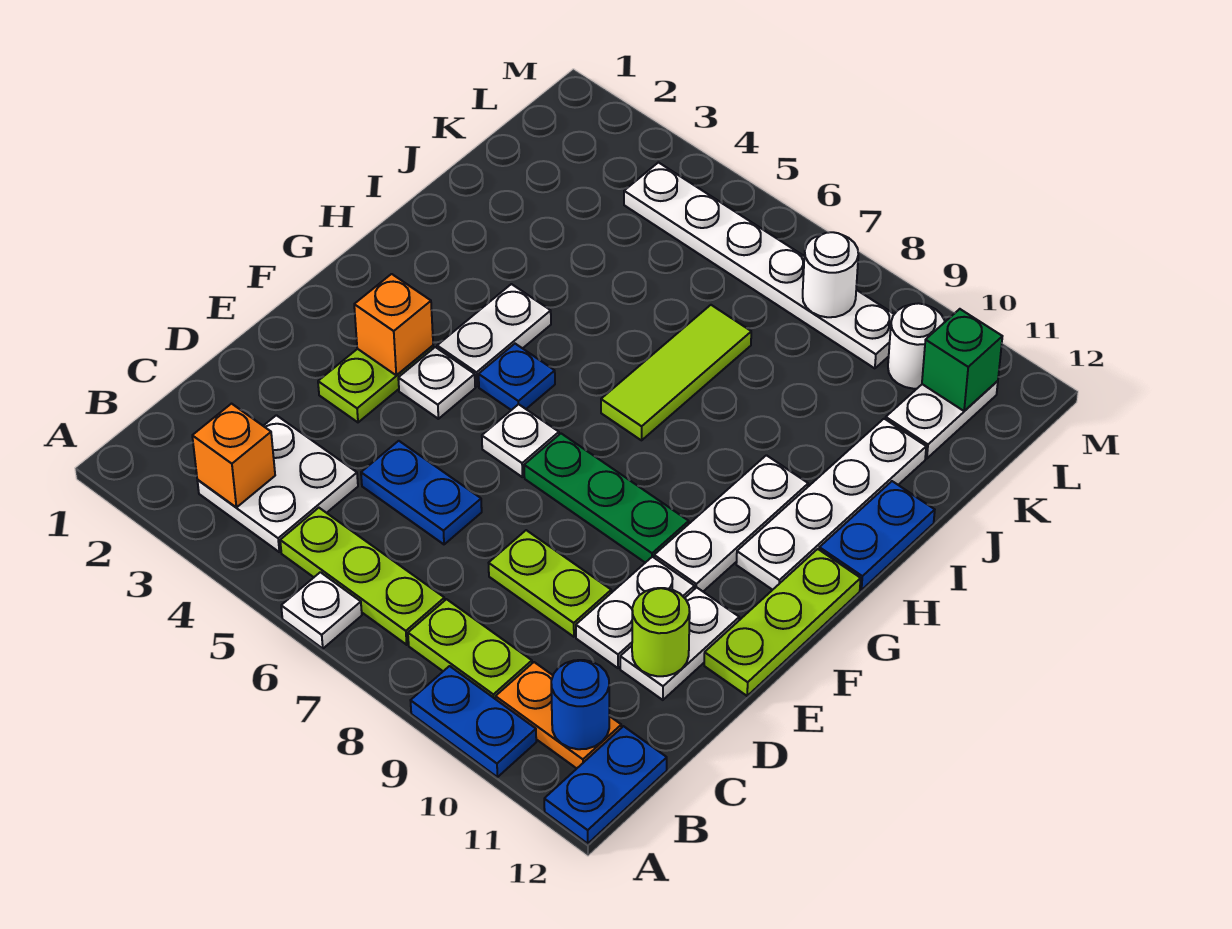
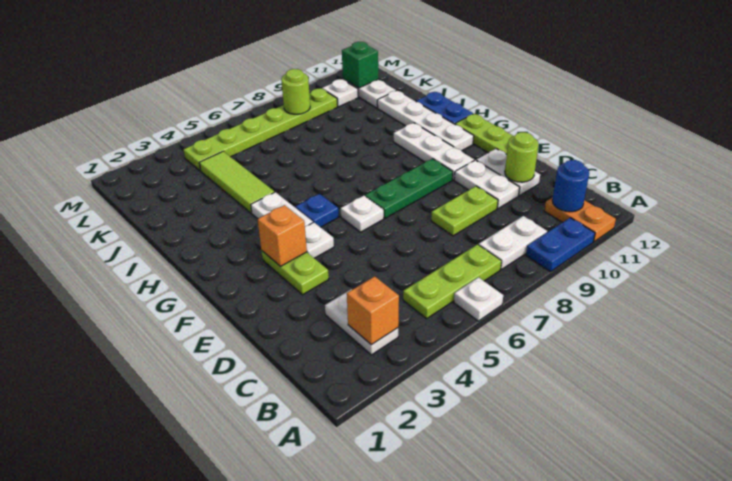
blue plate A12:B12 level 1 -> none
white plate B3:C4 level 1 -> white plate B3:C3 level 1
lime plate B8:B9 level 1 -> white plate B8:B9 level 1
orange plate B10:B11 level 1 -> orange plate A11:B11 level 1
blue plate D5:D6 level 1 -> none
lime tile H7:J7 level 1 -> lime tile I4:K4 level 1
white plate L4:L9 level 1 -> lime plate L4:L9 level 1
white round brick L8 level 2 -> lime round brick L8 level 2
white round brick L10 level 1 -> white plate L10 level 1

